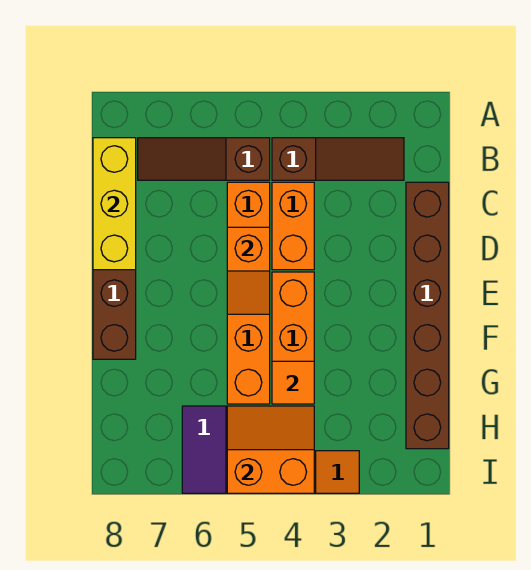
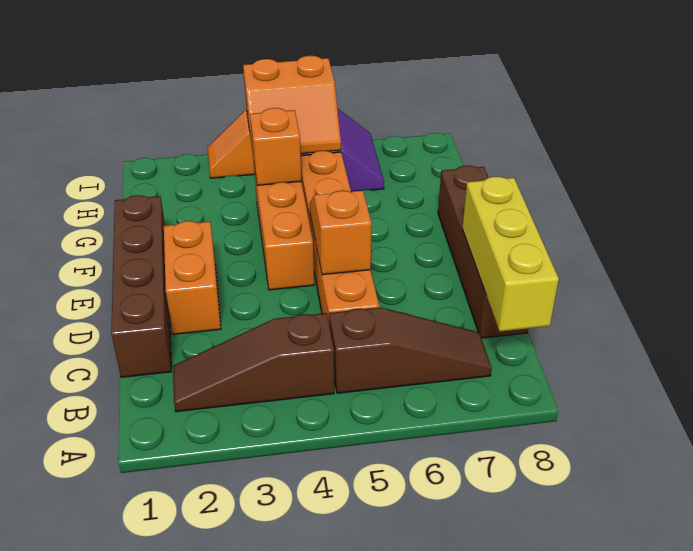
brown brick C1:H1 level 1 -> brown brick C1:F1 level 1
orange brick C4:D4 level 1 -> orange brick D2:E2 level 1
orange tile G4 level 2 -> orange brick G4 level 2

